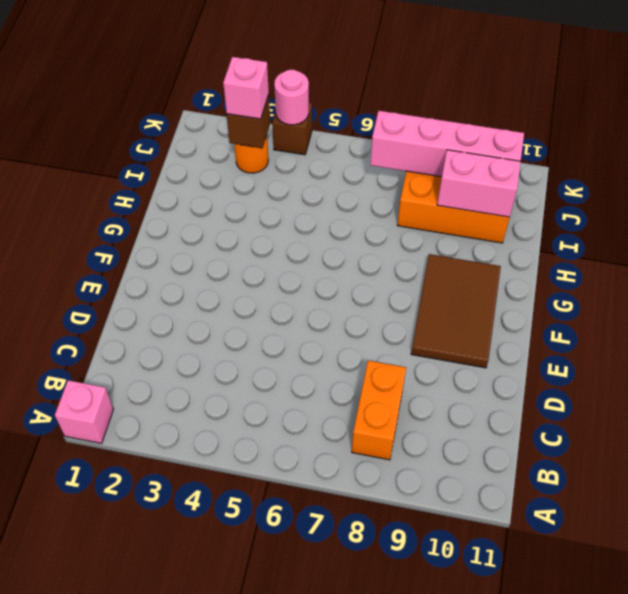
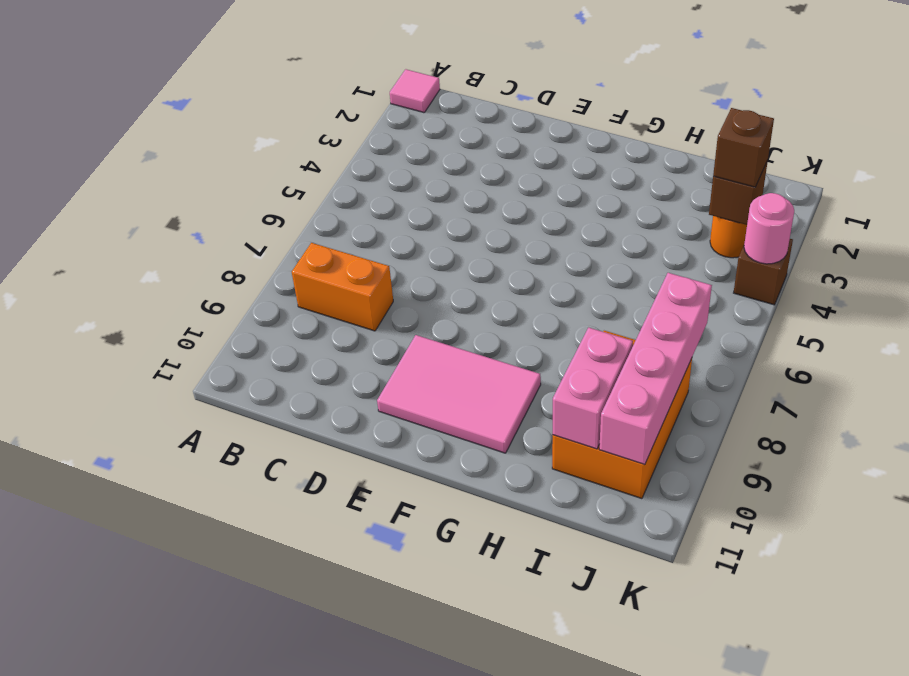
pink brick A1 level 1 -> pink tile A1 level 1
brown tile E9:G10 level 1 -> pink tile E9:G10 level 1
pink brick J3 level 3 -> brown brick J3 level 3

